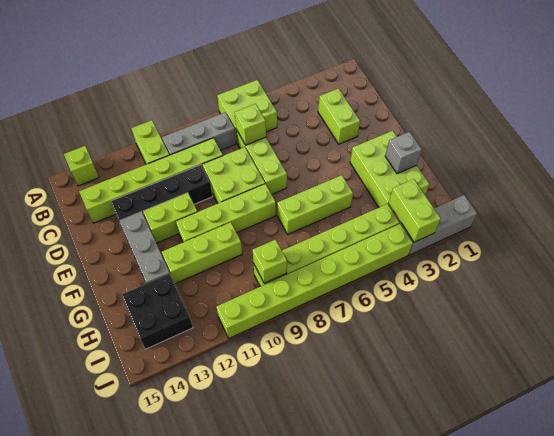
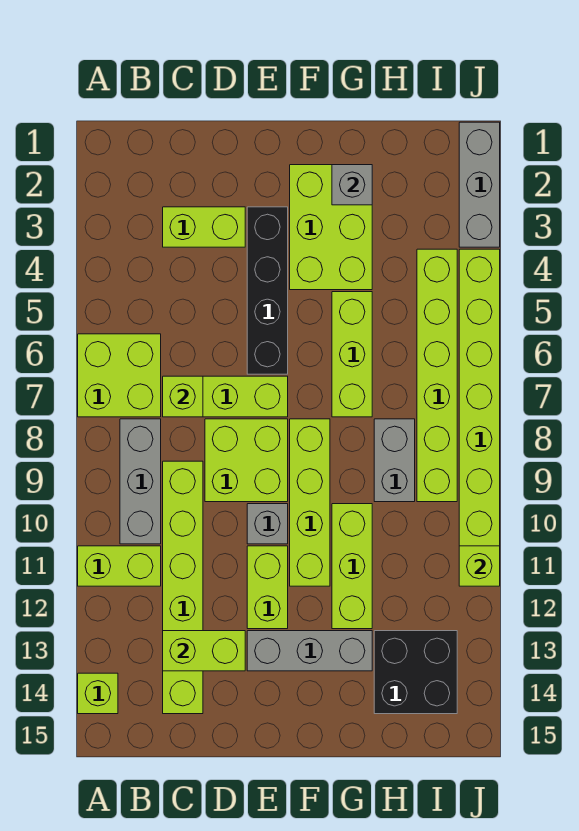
black brick D10:D13 level 1 -> black brick E3:E6 level 1
none -> grey brick E10 level 1
lime brick F2:H3 level 1 -> lime brick F2:G4 level 1
none -> grey brick H8:H9 level 1
lime brick I3:J3 level 2 -> lime brick C13:D13 level 2
lime brick I9 level 2 -> lime brick J11 level 2

